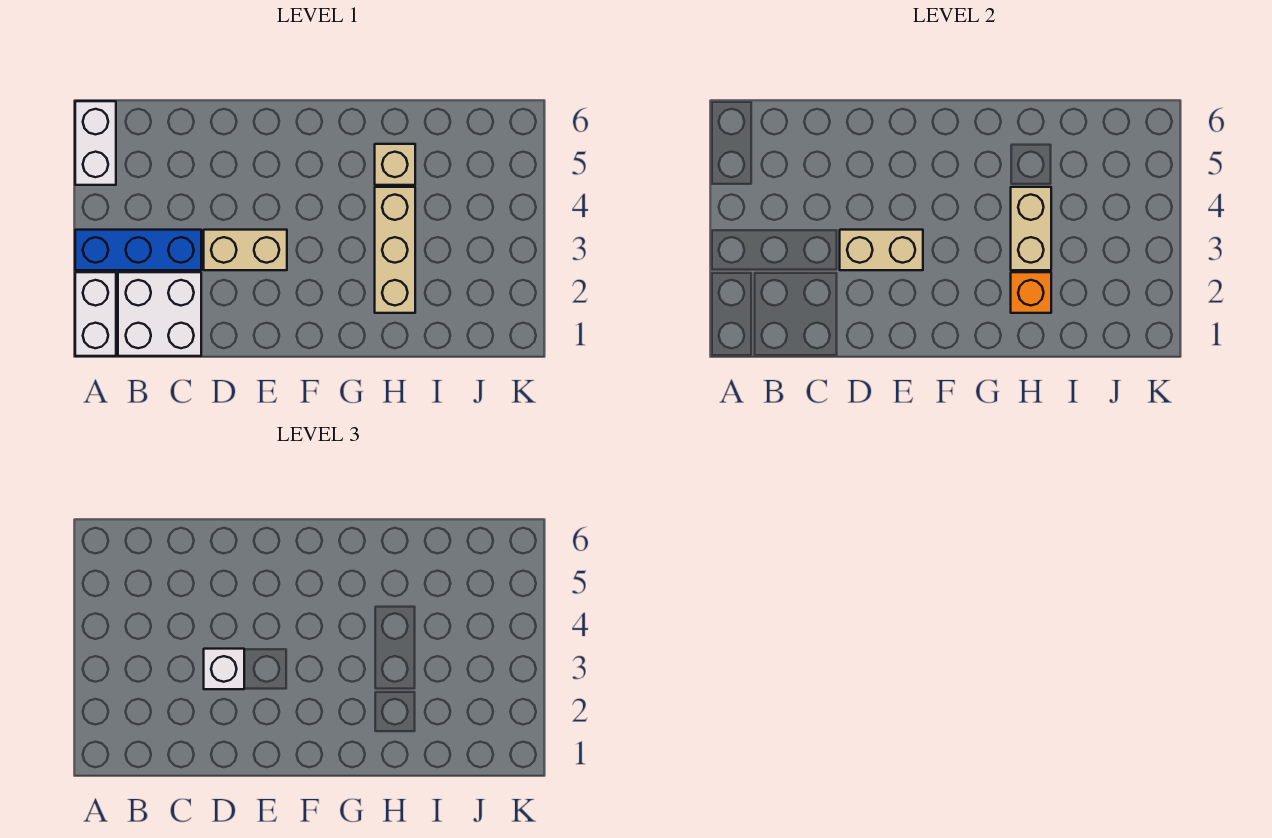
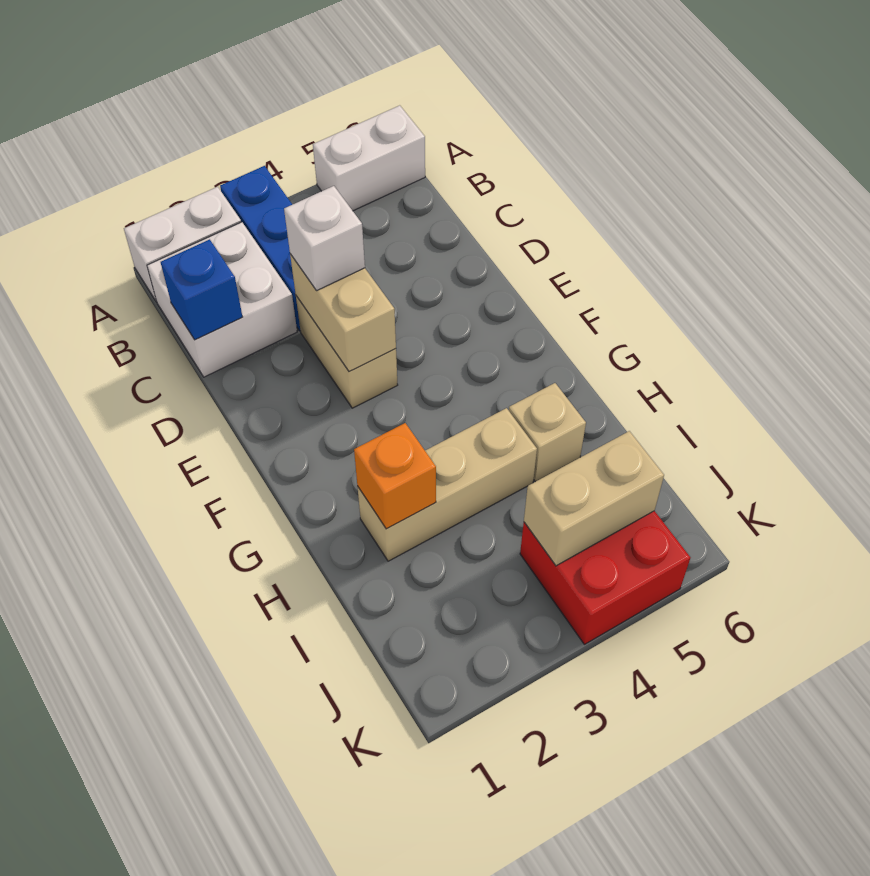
none -> blue brick C1 level 2
tan brick H3:H4 level 2 -> tan brick J4:J5 level 2
none -> red brick J4:K5 level 1

